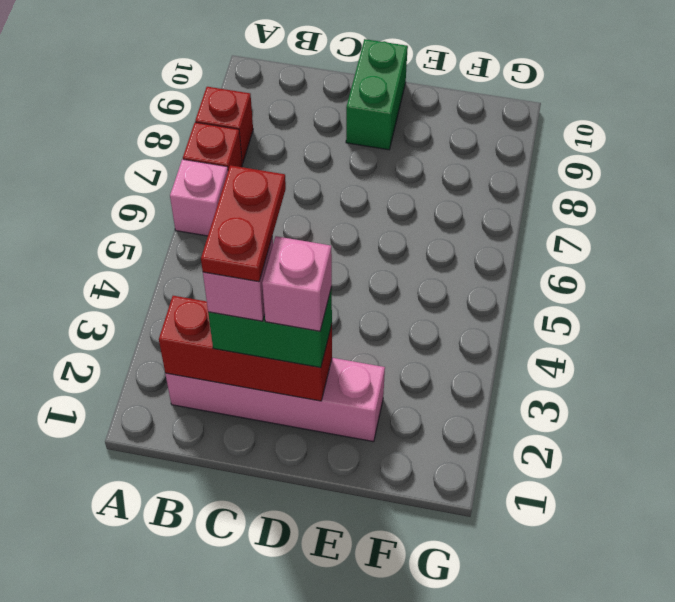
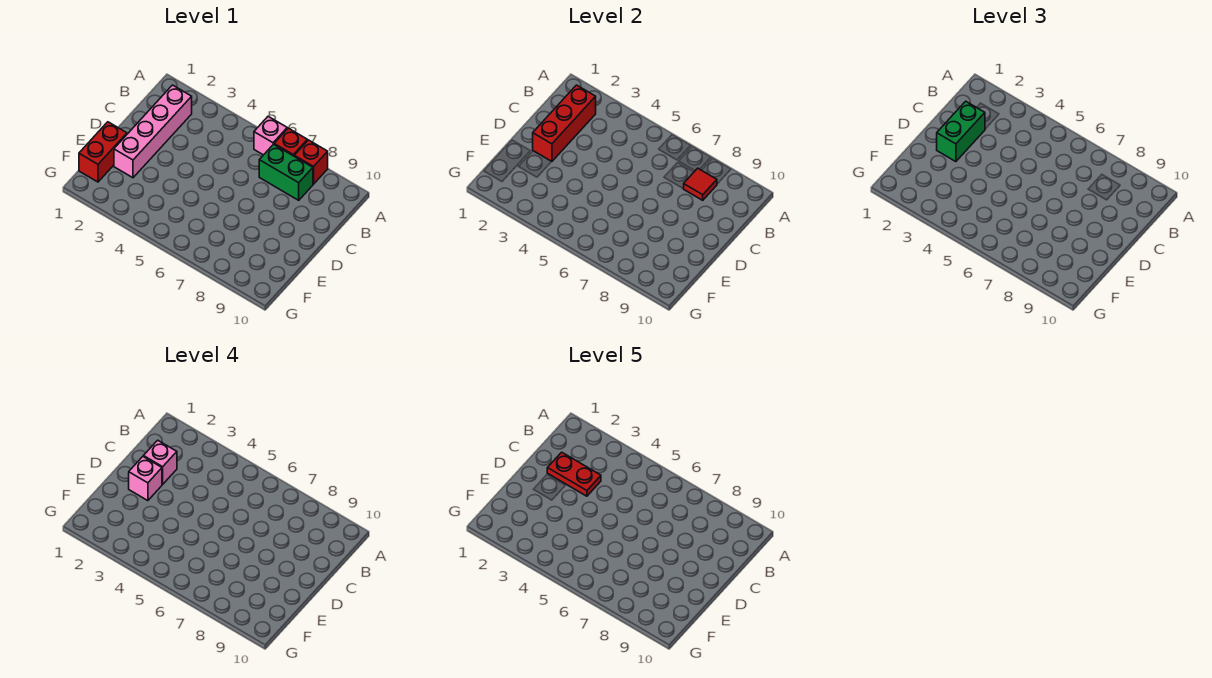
none -> red tile B8 level 2
green brick D9:D10 level 1 -> green brick B7:B8 level 1
none -> red brick E1:F1 level 1

